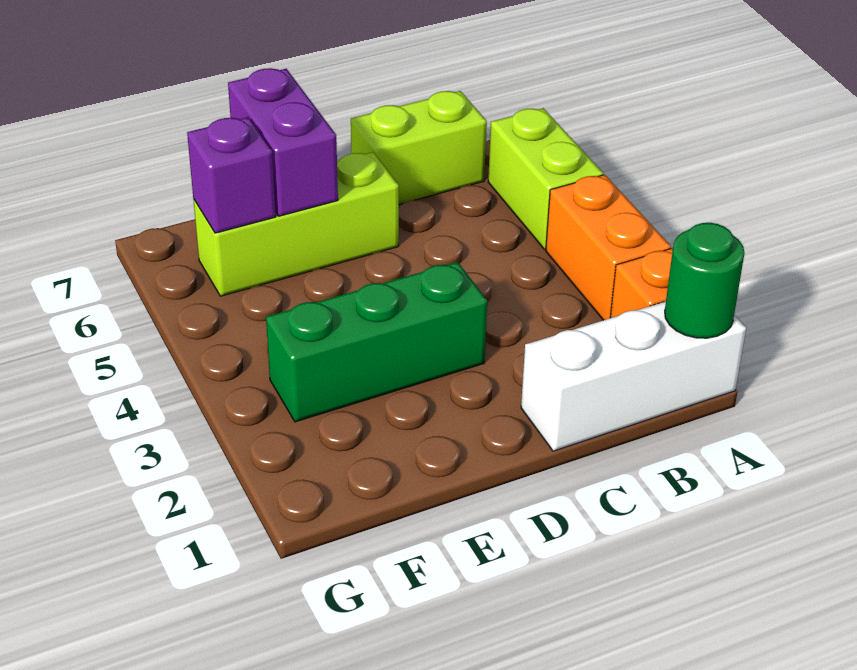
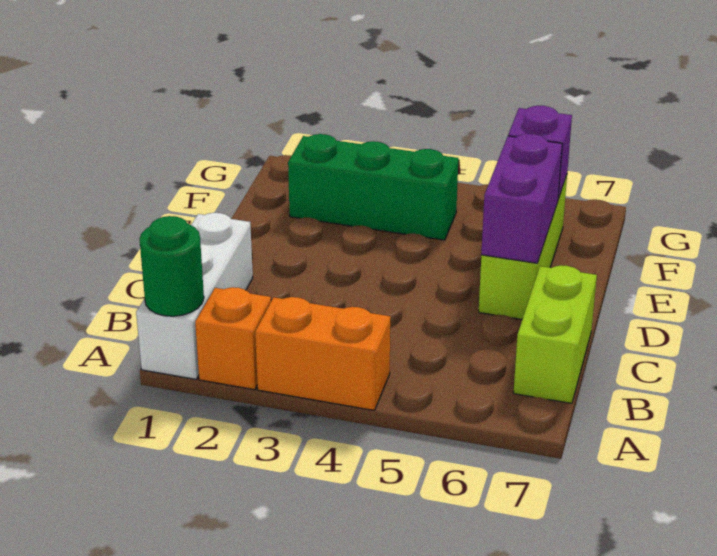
lime brick A5:A6 level 1 -> none
green brick D3:F3 level 1 -> green brick F2:F4 level 1
purple brick E6:E7 level 2 -> purple brick D6:E6 level 2

